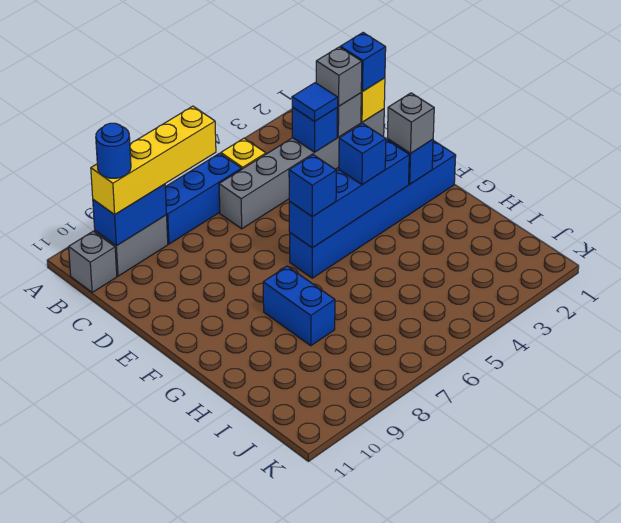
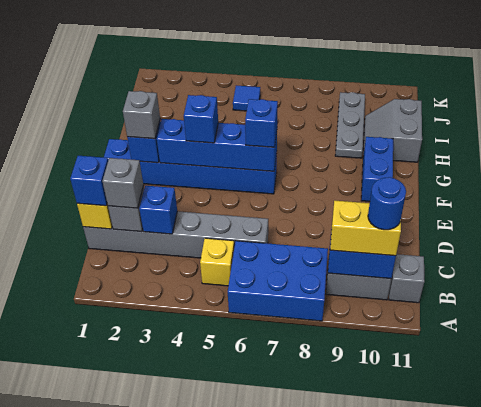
blue brick B6:B8 level 1 -> blue brick A6:B8 level 1
yellow brick B7:B10 level 3 -> yellow brick B9:B10 level 3
blue tile C3 level 3 -> blue tile J5 level 1
blue brick G8:H8 level 1 -> blue brick F10:G10 level 1
none -> grey plate H9:J9 level 1
none -> grey slope H10:I11 level 1 top 11

